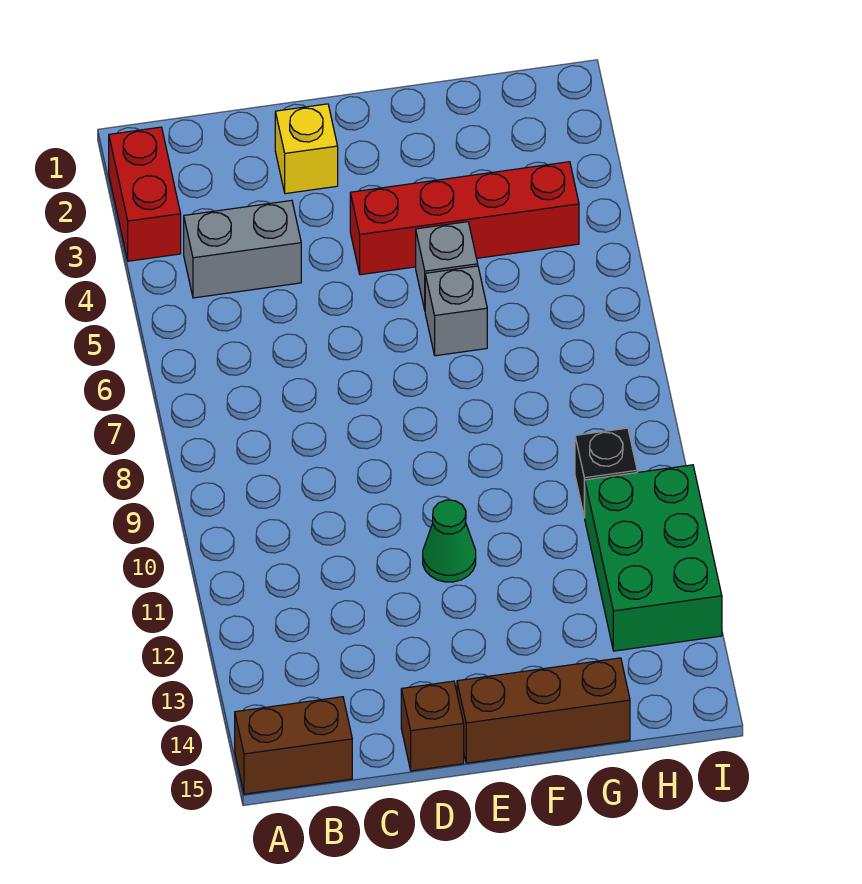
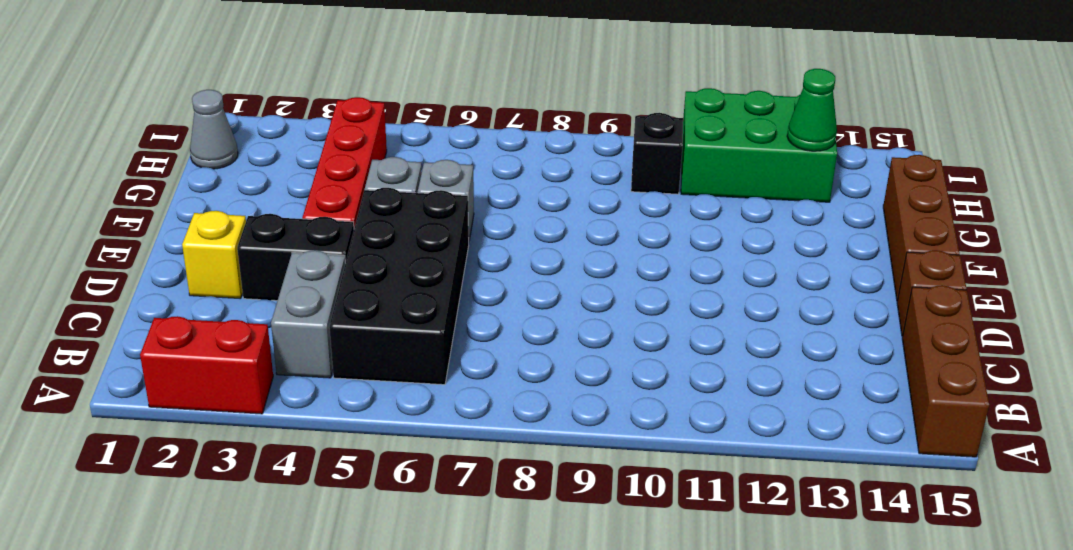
brown brick A15:B15 level 1 -> brown brick A15:C15 level 1
none -> black brick B5:E6 level 1
none -> black brick D3:D4 level 1
green cone E11 level 1 -> green cone H13 level 2
none -> grey cone H1 level 1

